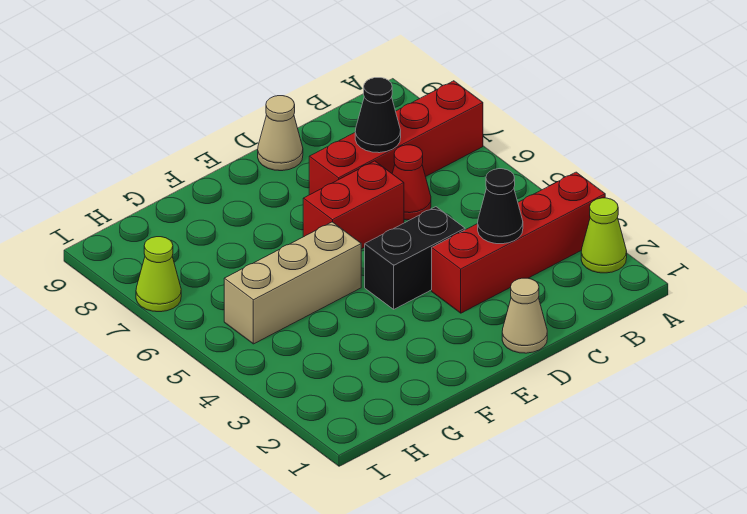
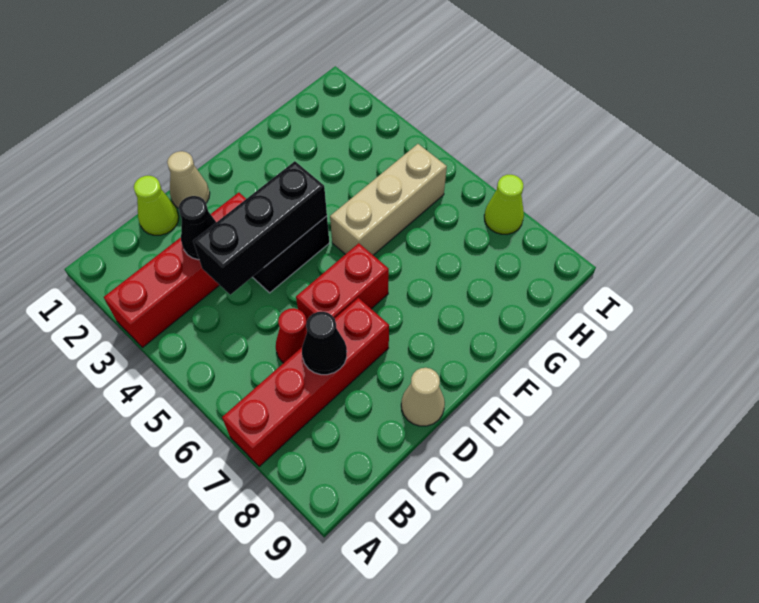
lime cone A2 level 1 -> lime cone C1 level 1
none -> black brick C4:E4 level 2

